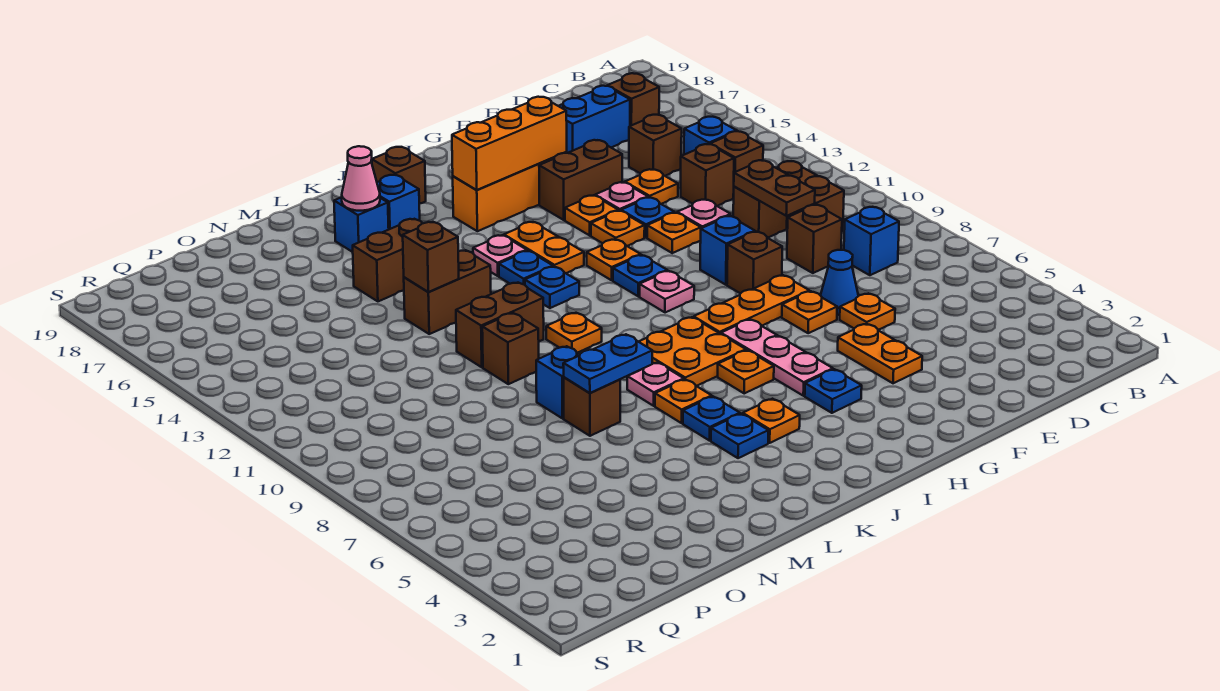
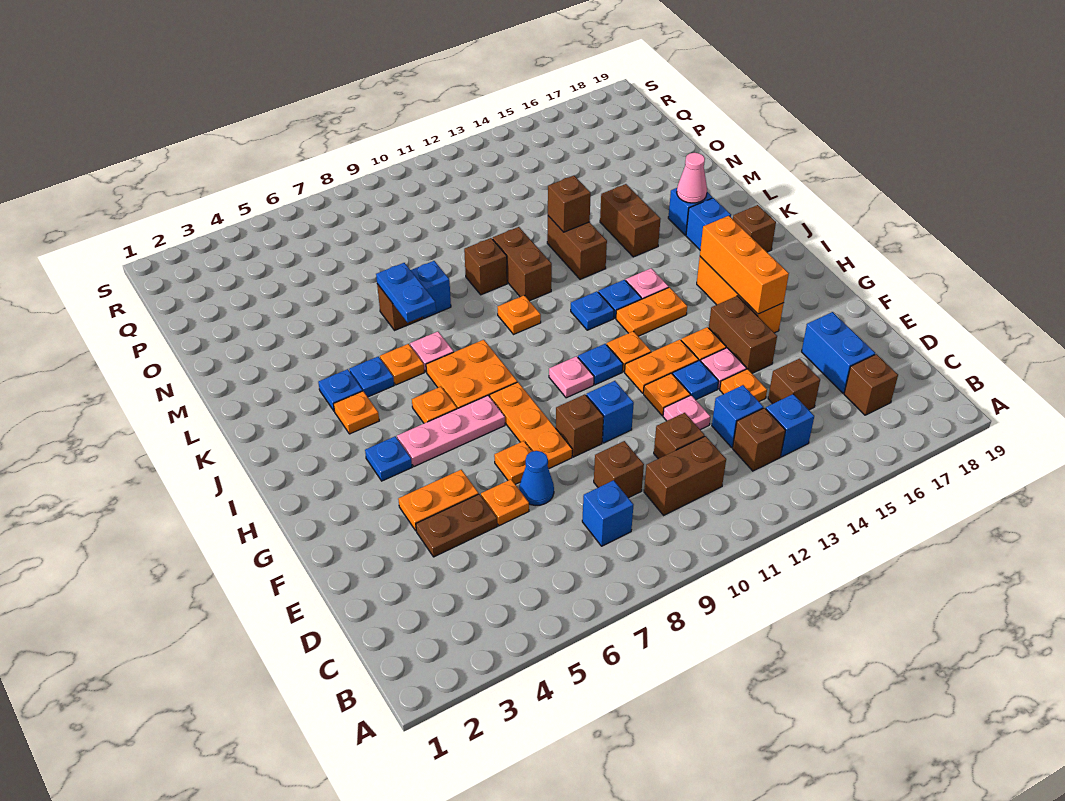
brown plate D10:D11 level 2 -> brown plate E4:E5 level 1
brown brick D13 level 1 -> blue brick D13 level 1
orange plate G13 level 1 -> orange plate G12:G13 level 1

